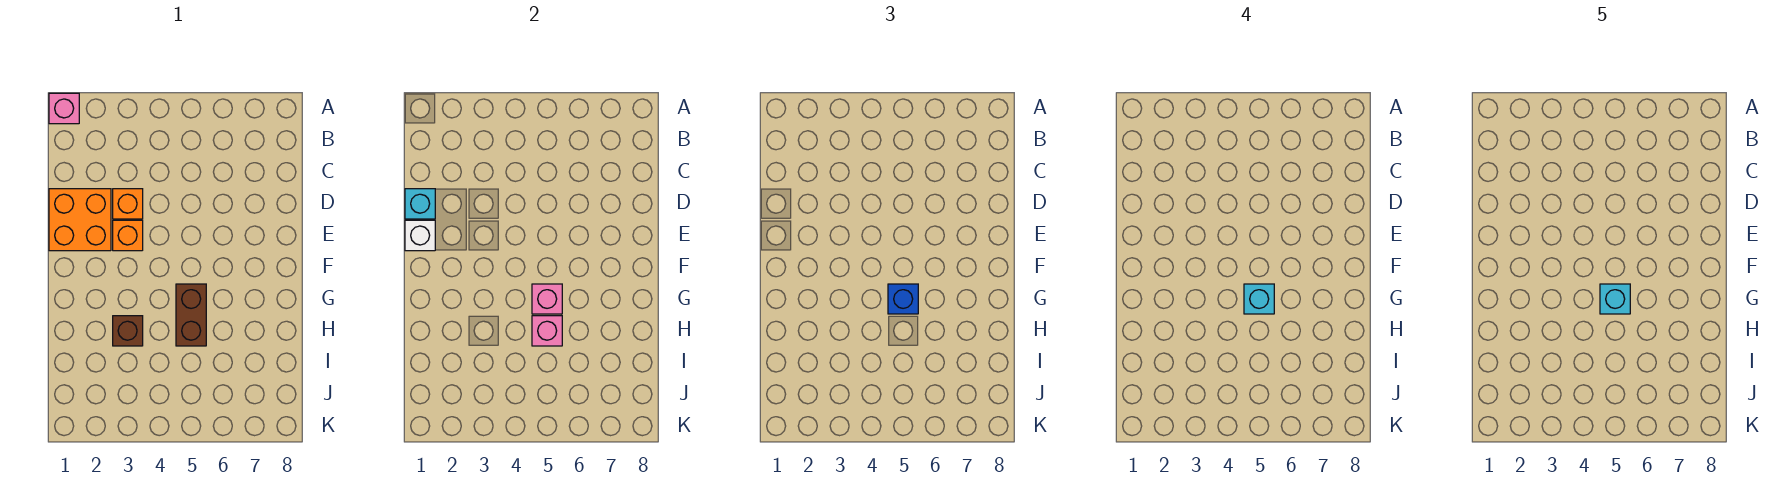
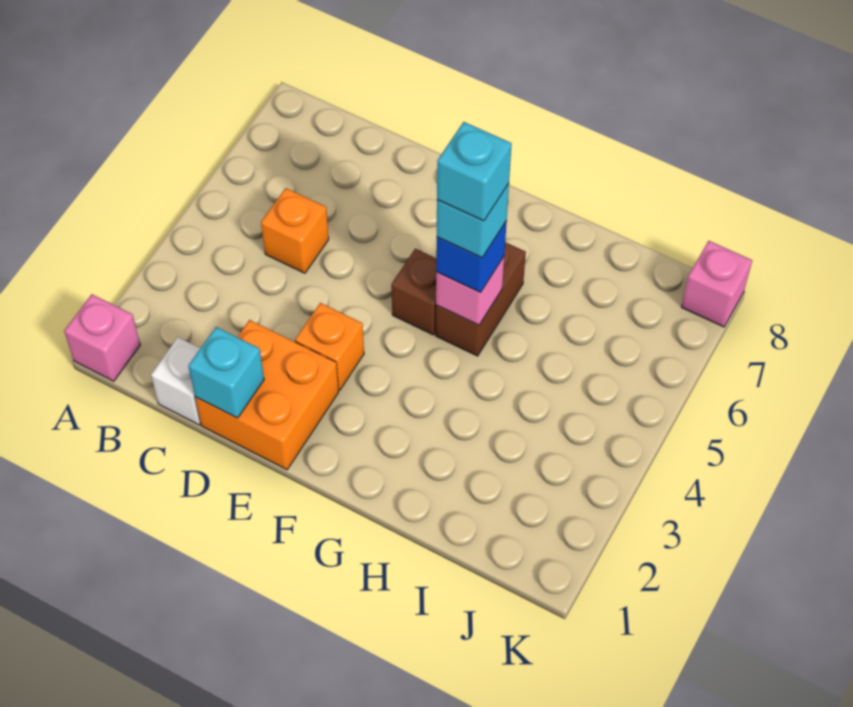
orange brick D3 level 1 -> orange brick C5 level 1
white brick E1 level 2 -> white brick C1 level 1
brown brick G5:H5 level 1 -> brown brick G5:G6 level 1
brown brick H3 level 1 -> brown brick F5 level 1
pink brick H5 level 2 -> pink brick K8 level 1

